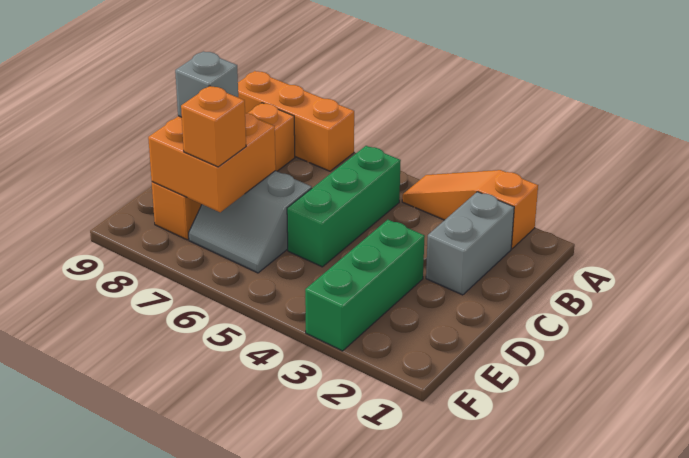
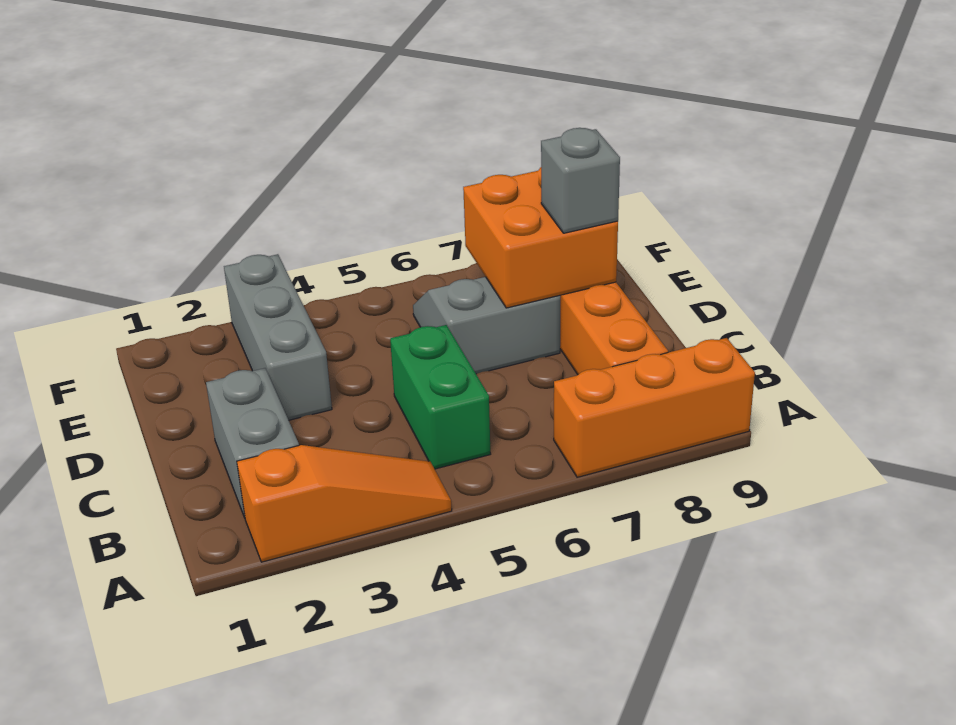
green brick B5:D5 level 1 -> green brick B5:C5 level 1
green brick D3:F3 level 1 -> grey brick D3:F3 level 1
orange brick E7 level 3 -> none

